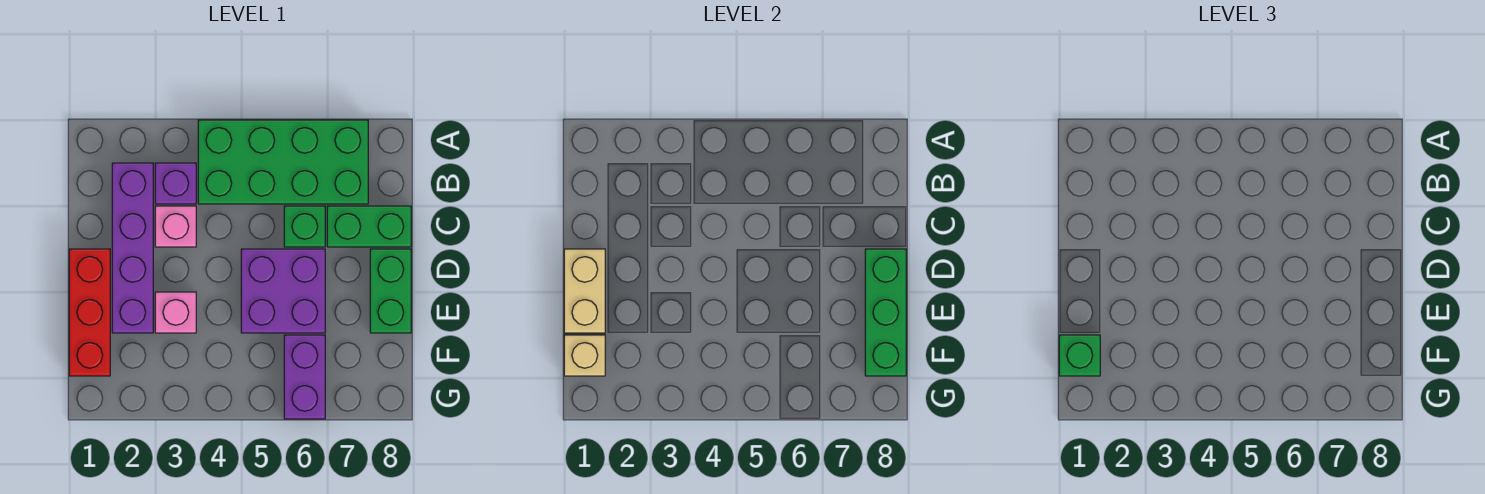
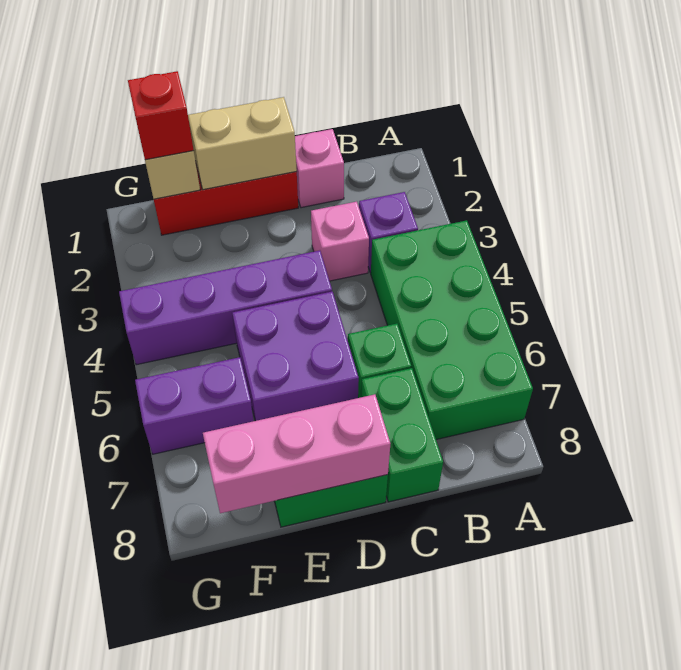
purple brick B2:E2 level 1 -> purple brick D4:G4 level 1
green brick D8:F8 level 2 -> pink brick D8:F8 level 2
pink brick E3 level 1 -> pink brick C1 level 1
green brick F1 level 3 -> red brick F1 level 3

